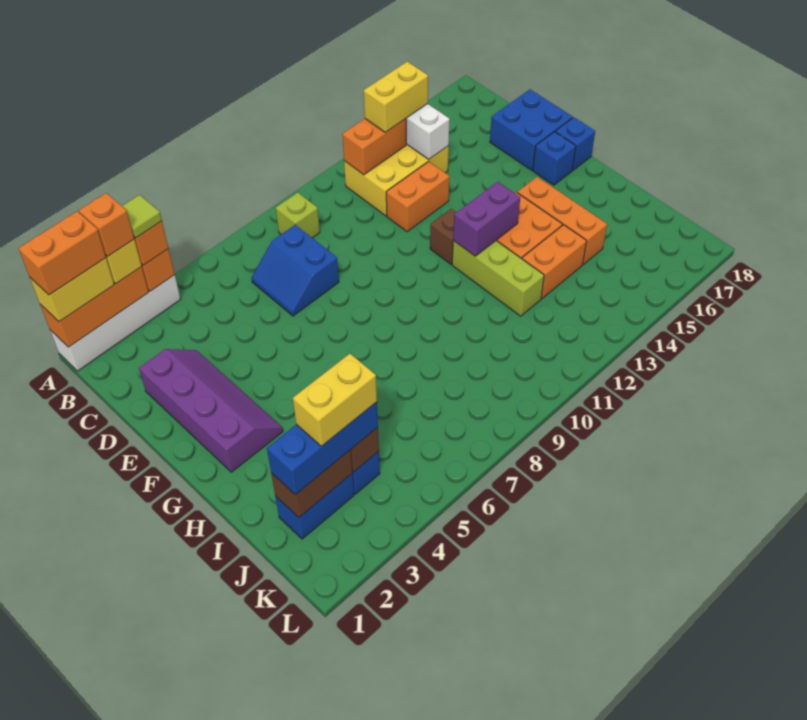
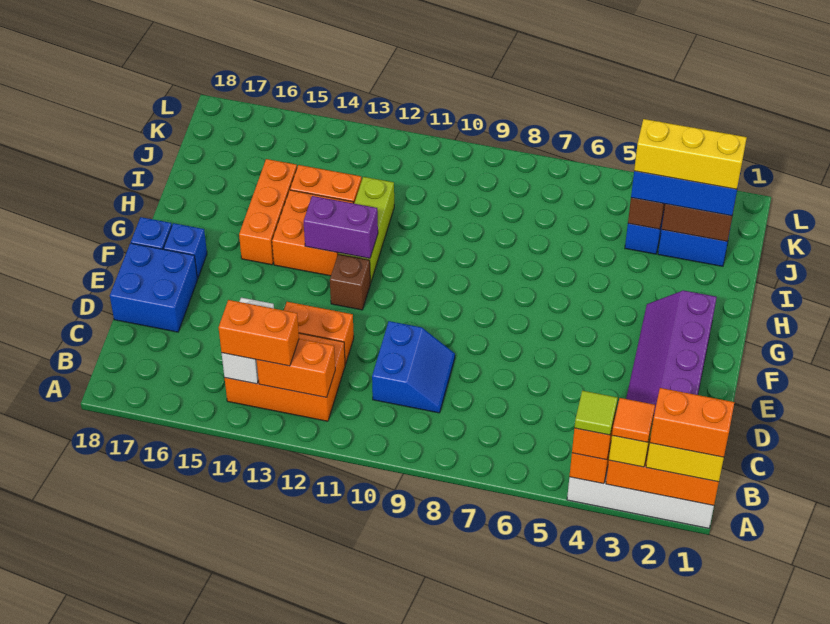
orange brick A3 level 4 -> orange tile A3 level 4
lime brick B9 level 1 -> none
yellow brick B12:C14 level 1 -> orange brick B12:C14 level 1
yellow brick B13:B14 level 3 -> orange brick B13:B14 level 3
blue slope C7:D8 level 1 top 8 -> blue slope C9:D10 level 1 top 10
yellow brick J3:J4 level 4 -> yellow brick J2:J4 level 4

